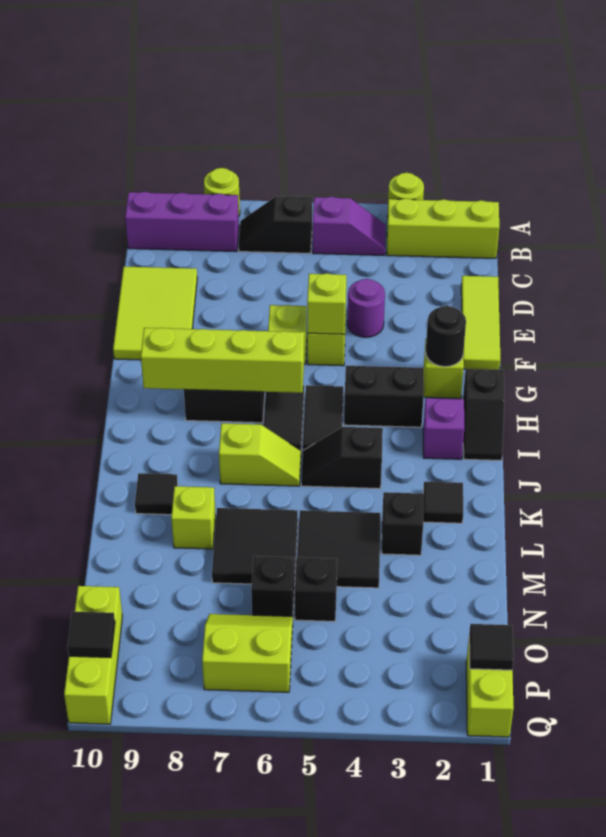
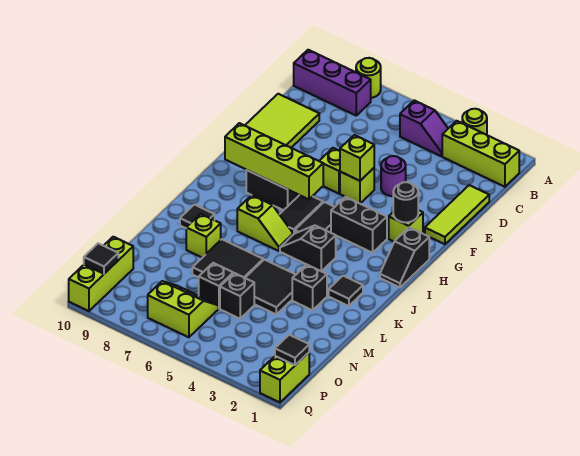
black slope B6:B7 level 1 top 6 -> none
purple brick I2 level 1 -> none

